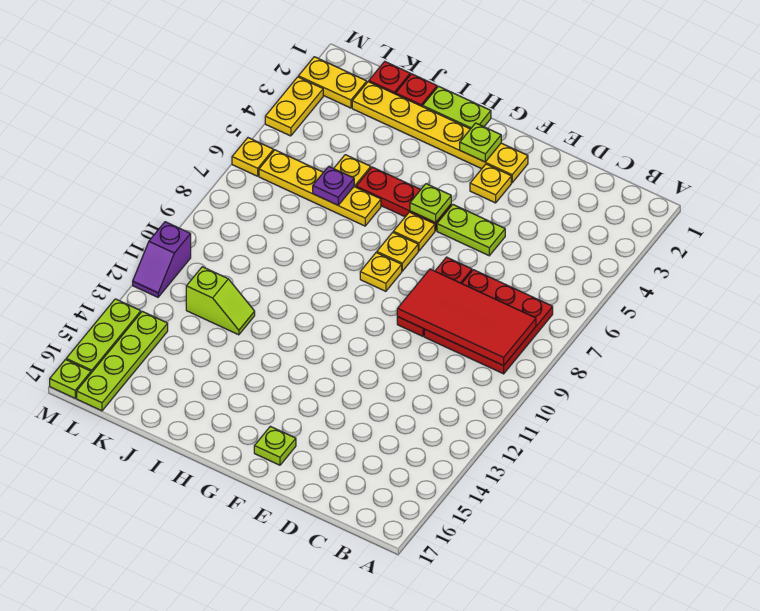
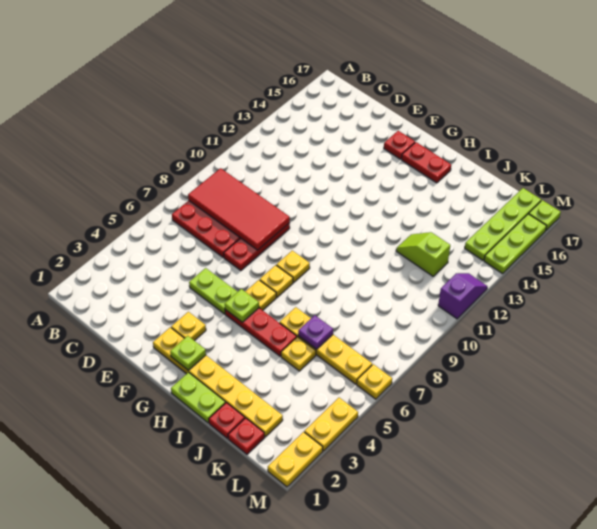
lime plate F16 level 1 -> red plate F16 level 1
none -> red plate G16:H16 level 1
yellow plate L2:M2 level 1 -> yellow plate M1:M2 level 1

